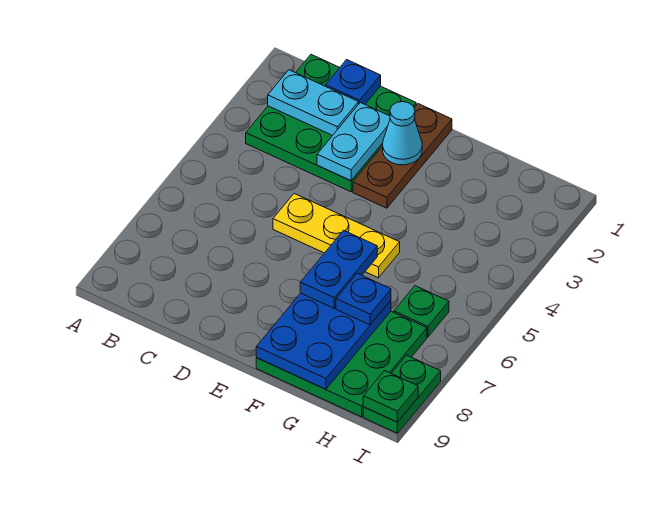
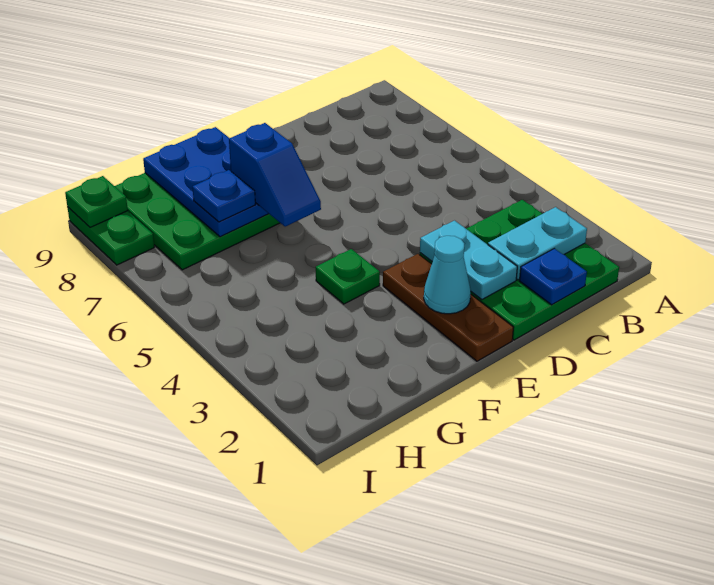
yellow plate D5:F5 level 1 -> none
blue plate F6:F7 level 3 -> blue slope F6:F7 level 3 top 7
green plate H6 level 1 -> green plate F4 level 1

